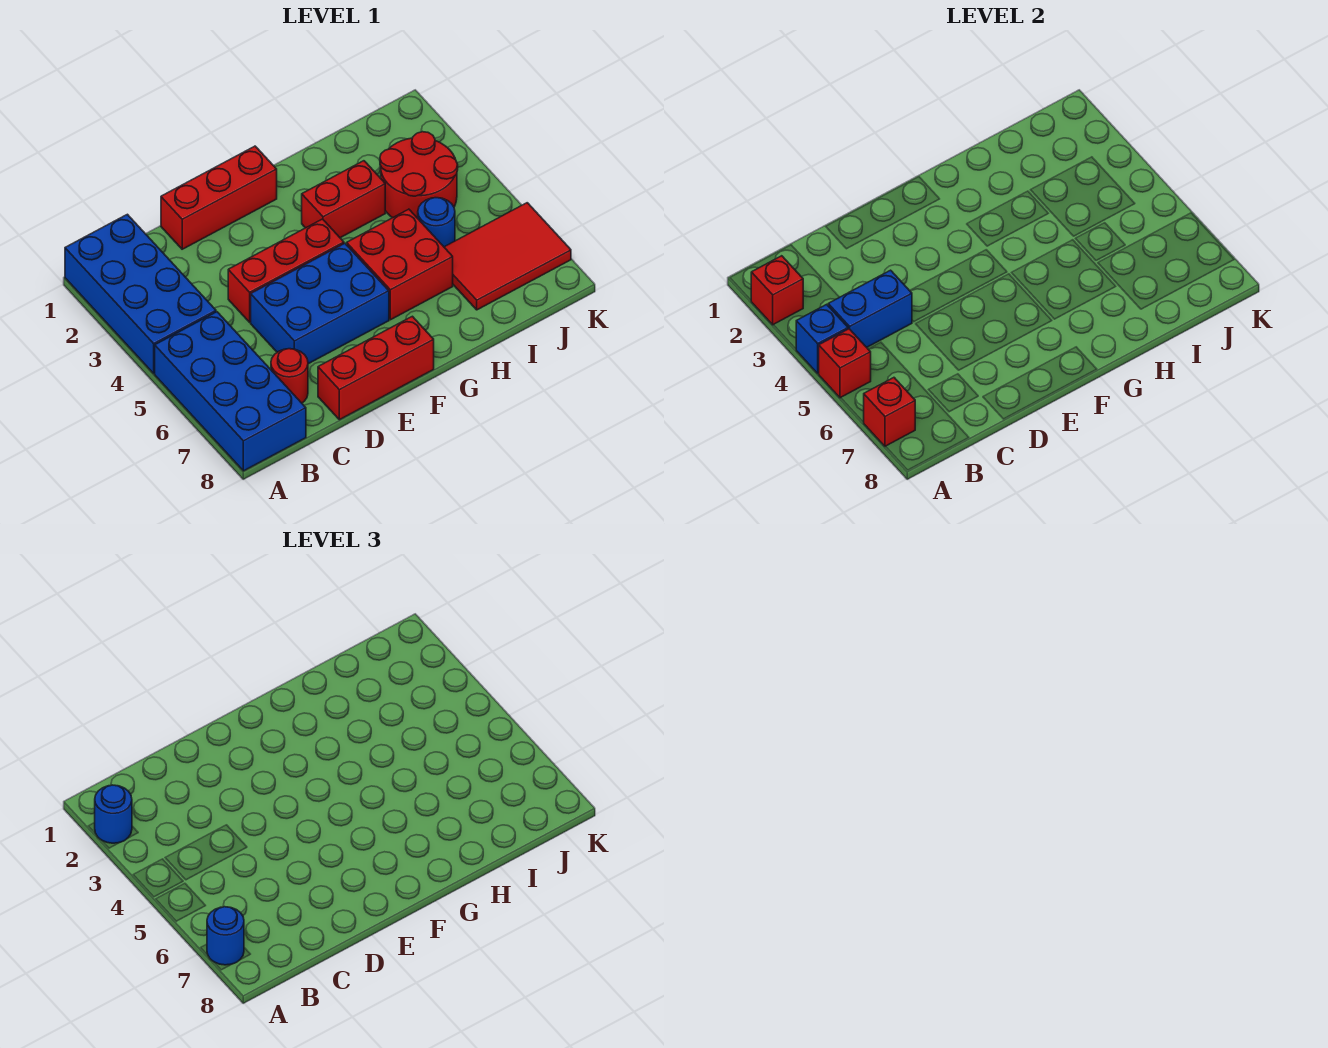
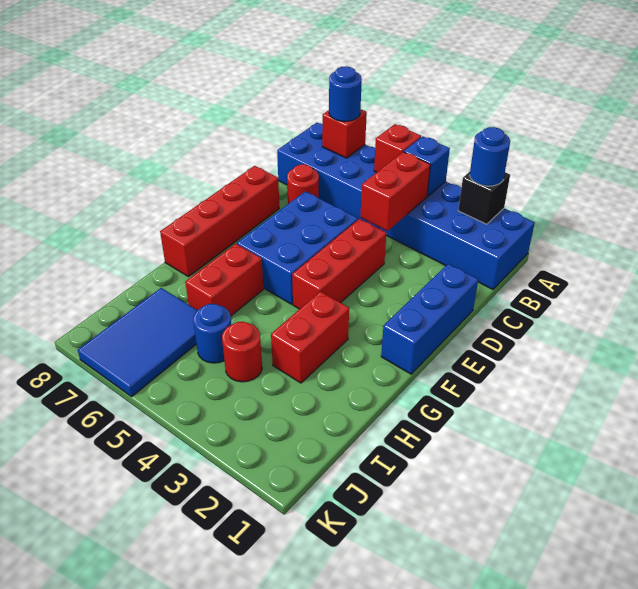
red brick A2 level 2 -> black brick A2 level 2
blue brick B4:C4 level 2 -> red brick B4:C4 level 2
red brick D1:F1 level 1 -> blue brick D1:F1 level 1
red brick D8:F8 level 1 -> red brick D8:G8 level 1
red brick G5:H6 level 1 -> red brick G6:H6 level 1
red round brick I3:J4 level 1 -> red round brick I4 level 1
red tile I6:K7 level 1 -> blue tile I6:K7 level 1

